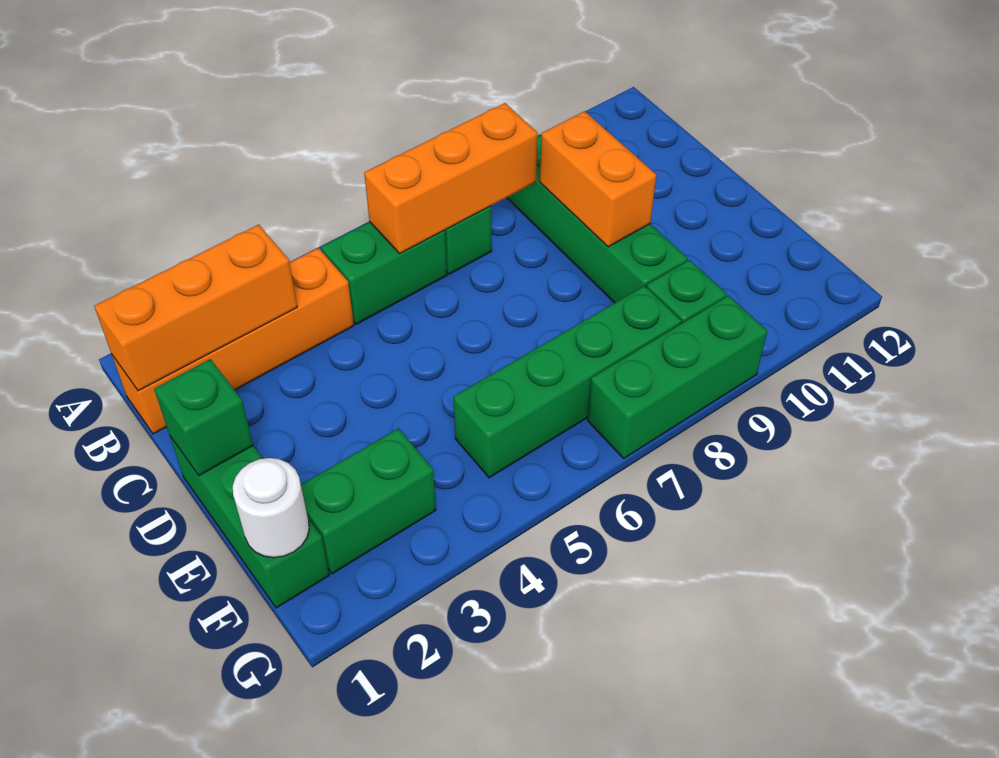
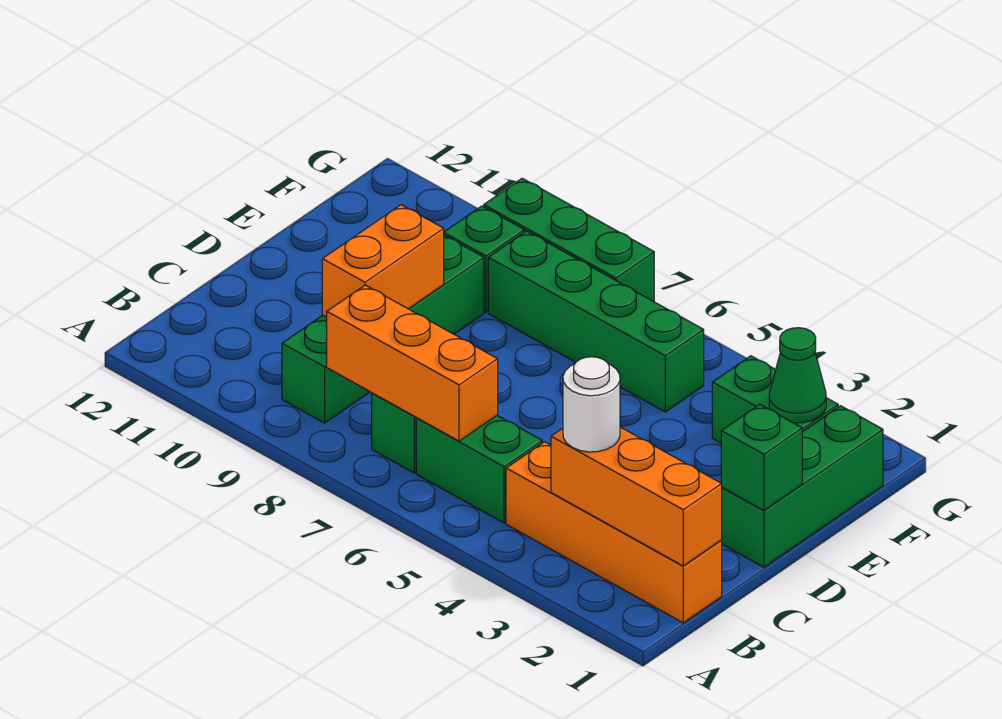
white round brick F1 level 2 -> white round brick B3 level 3
none -> green cone F2 level 2

